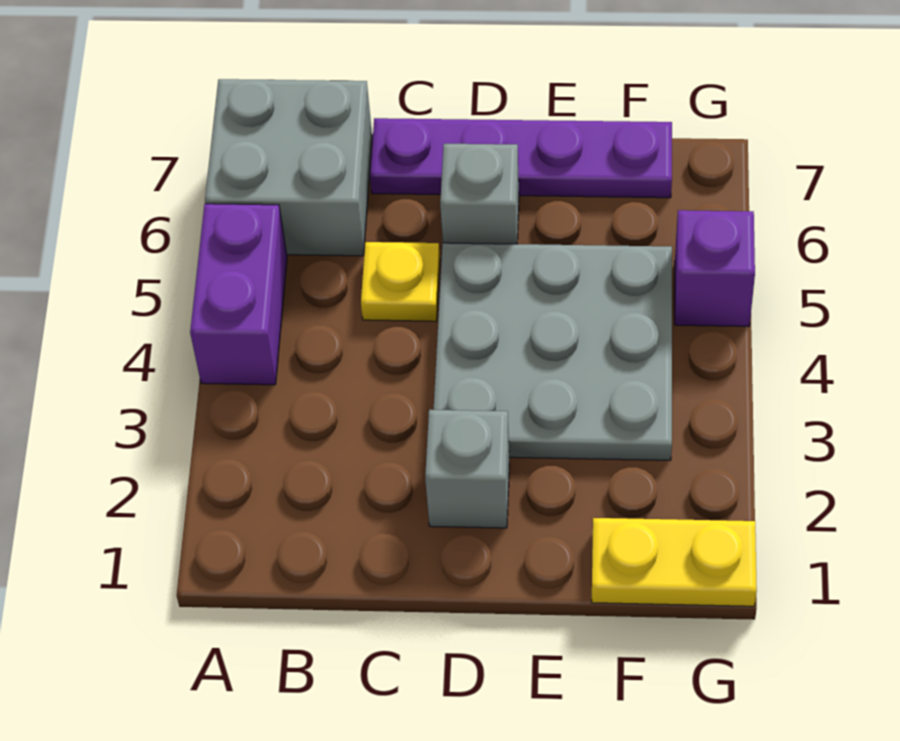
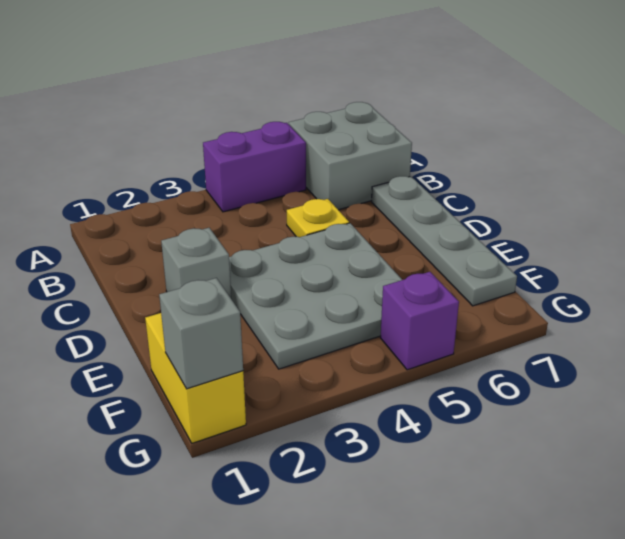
purple plate C7:F7 level 1 -> grey plate C7:F7 level 1
grey brick D6 level 1 -> grey brick G1 level 2
yellow plate F1:G1 level 1 -> yellow brick F1:G1 level 1

